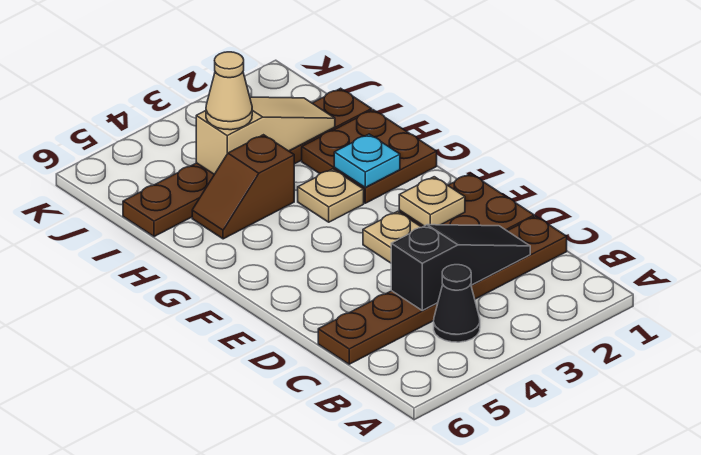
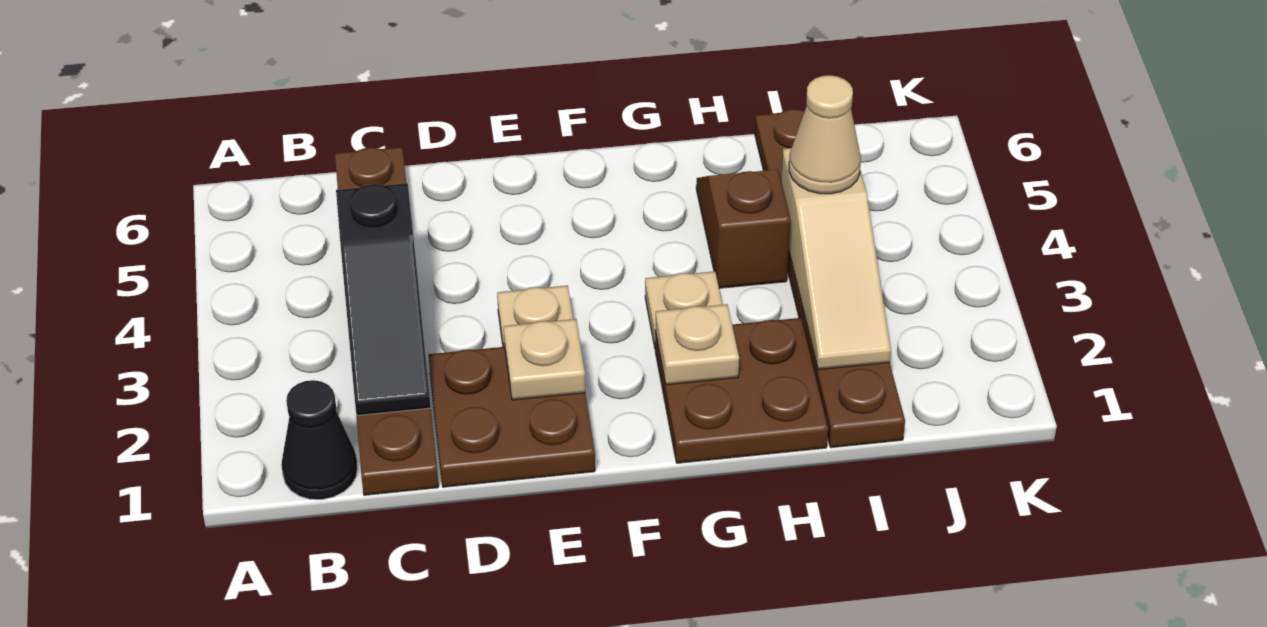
black cone B4 level 1 -> black cone B1 level 1
cyan plate G2 level 2 -> tan plate G2 level 2

